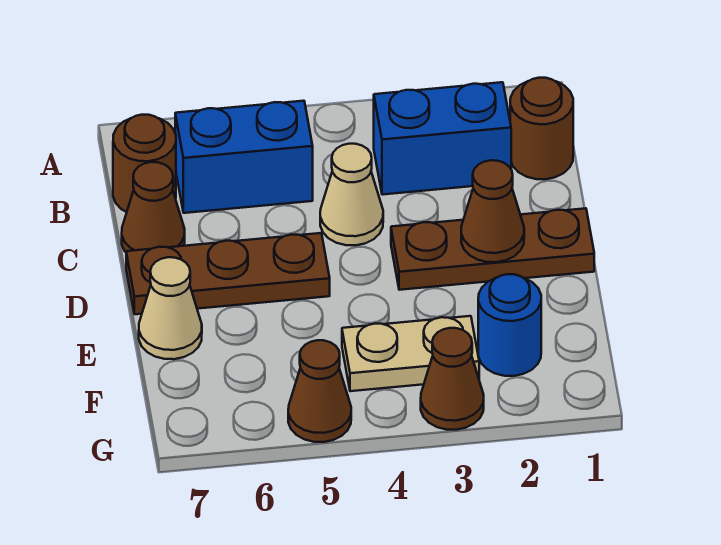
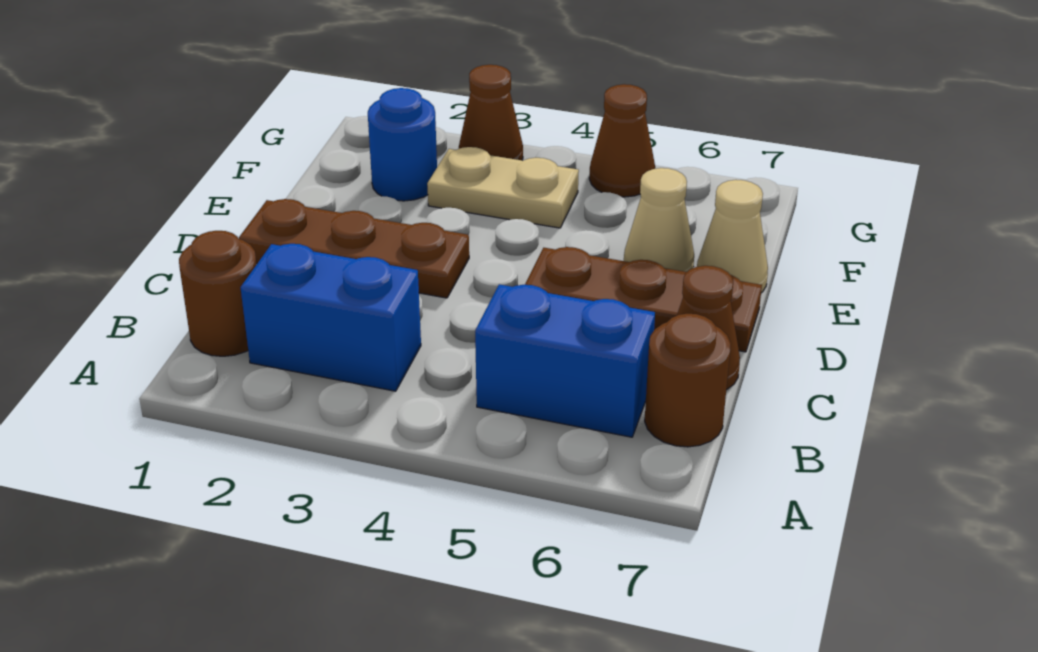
tan cone C4 level 1 -> tan cone E6 level 1
brown cone D2 level 2 -> none

